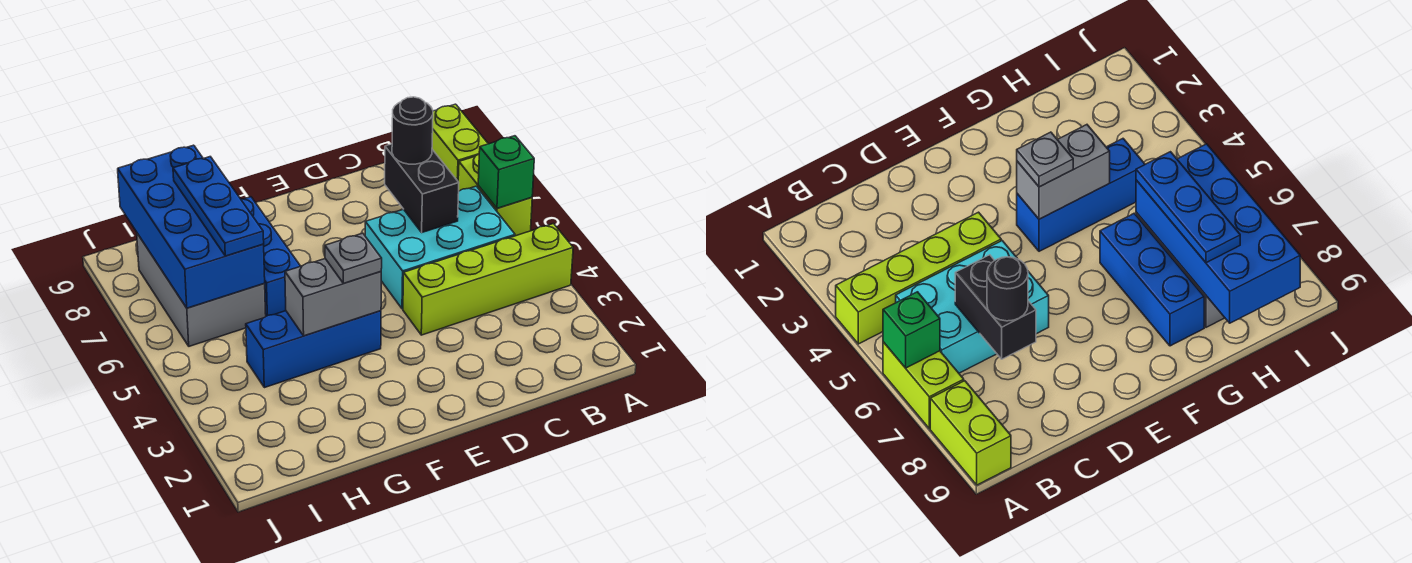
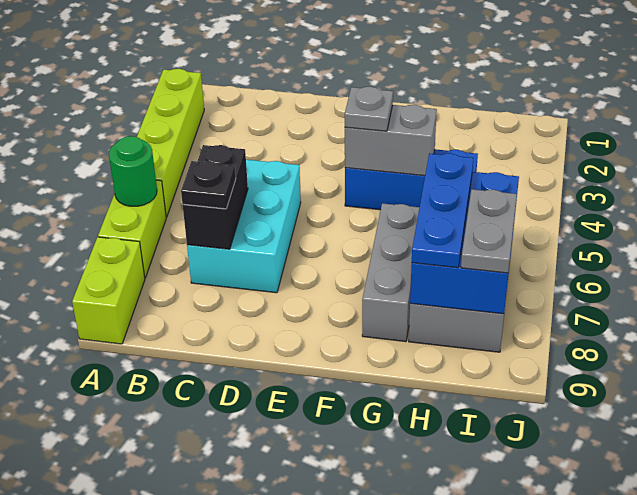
lime brick A4:D4 level 1 -> lime brick A2:A5 level 1
green brick A6 level 2 -> green round brick A6 level 2
cyan brick B5:D6 level 1 -> cyan brick C5:D7 level 1
black round brick C7 level 3 -> black plate C7 level 3
blue brick G6:G8 level 1 -> grey brick G6:G8 level 1
blue brick H6:I9 level 2 -> blue brick H6:I8 level 2
none -> grey plate I7:I8 level 3

